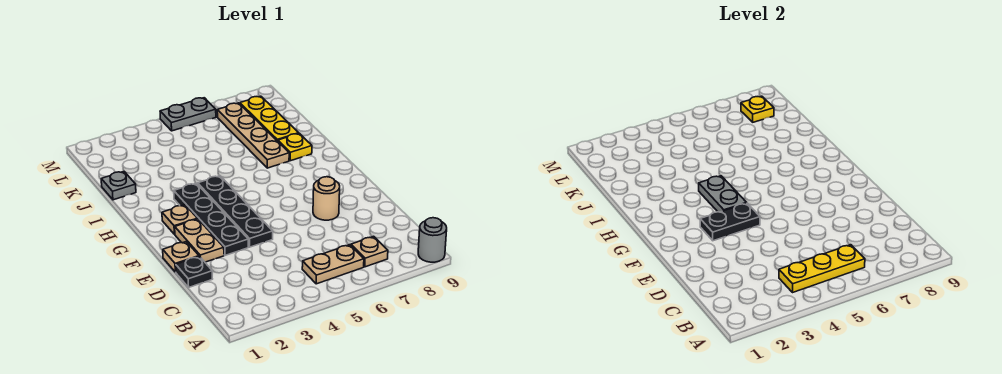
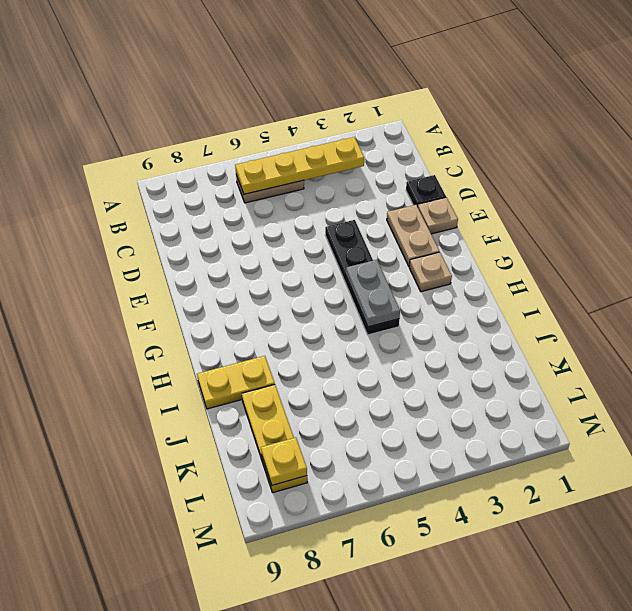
grey round brick A9 level 1 -> none
yellow plate B4:B6 level 2 -> yellow plate B3:B6 level 2
tan plate B7 level 1 -> none
black plate E3:H3 level 1 -> none
tan round brick E7 level 1 -> none
black plate F3:F4 level 2 -> none
tan plate I7:L7 level 1 -> none
yellow plate I8 level 1 -> yellow plate I8:I9 level 1
grey plate J1 level 1 -> none
grey plate M5:M6 level 1 -> none

